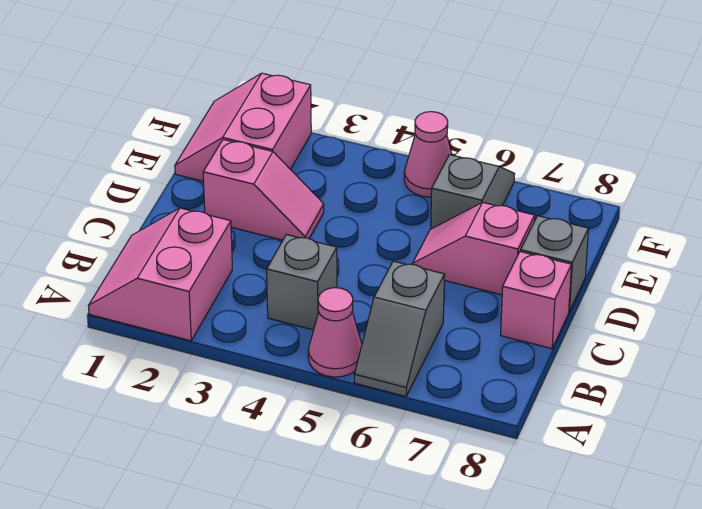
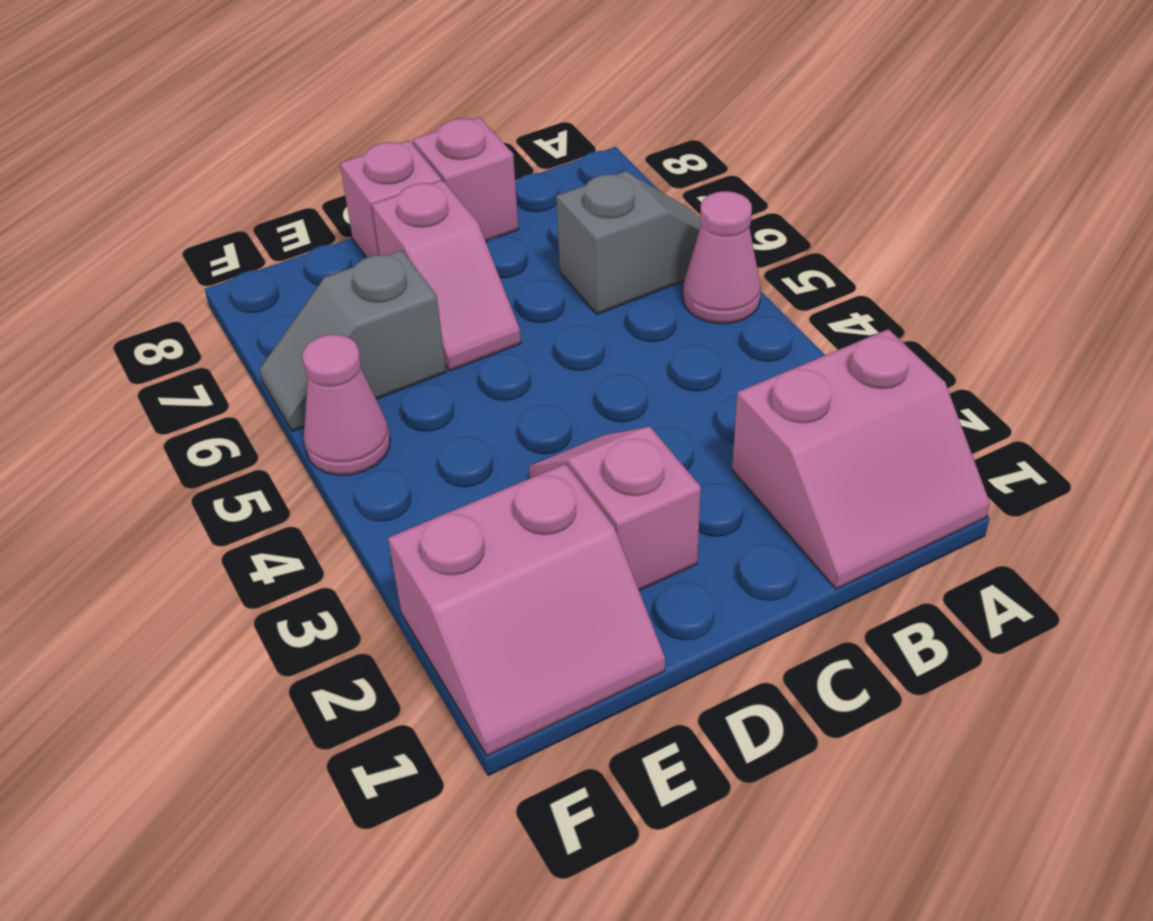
grey brick B4 level 1 -> none
grey brick D8 level 1 -> pink brick D8 level 1

